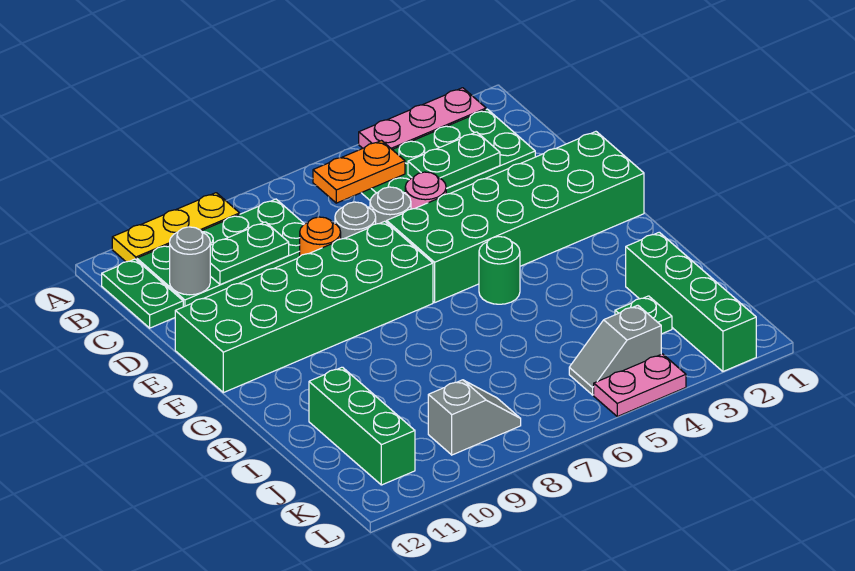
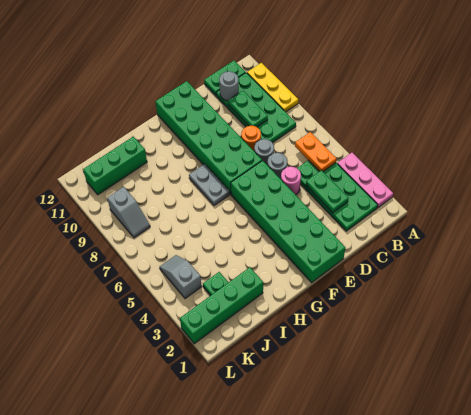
green round brick G5 level 1 -> none
none -> grey plate G7:G8 level 1
pink plate L4:L5 level 1 -> none

